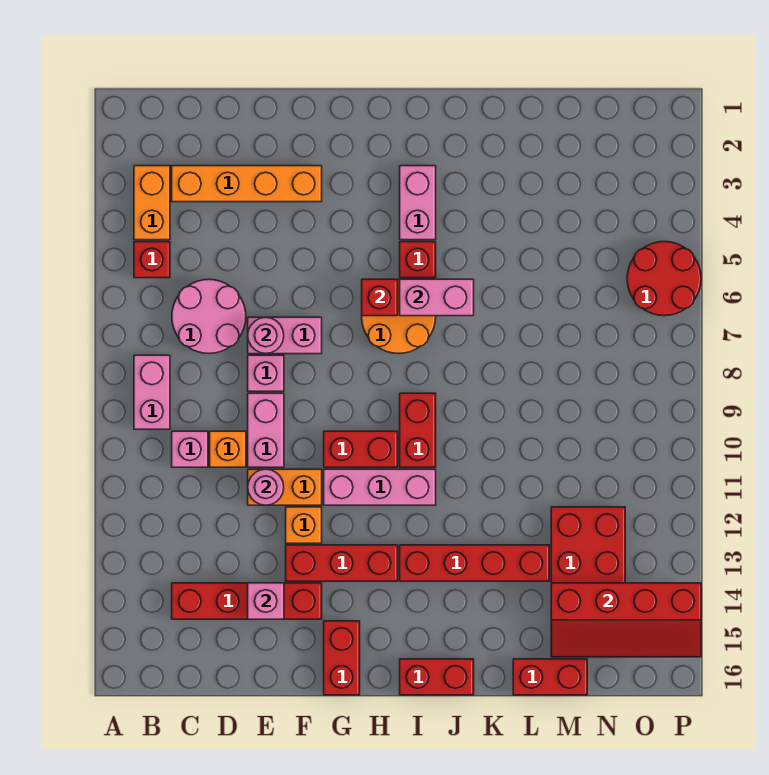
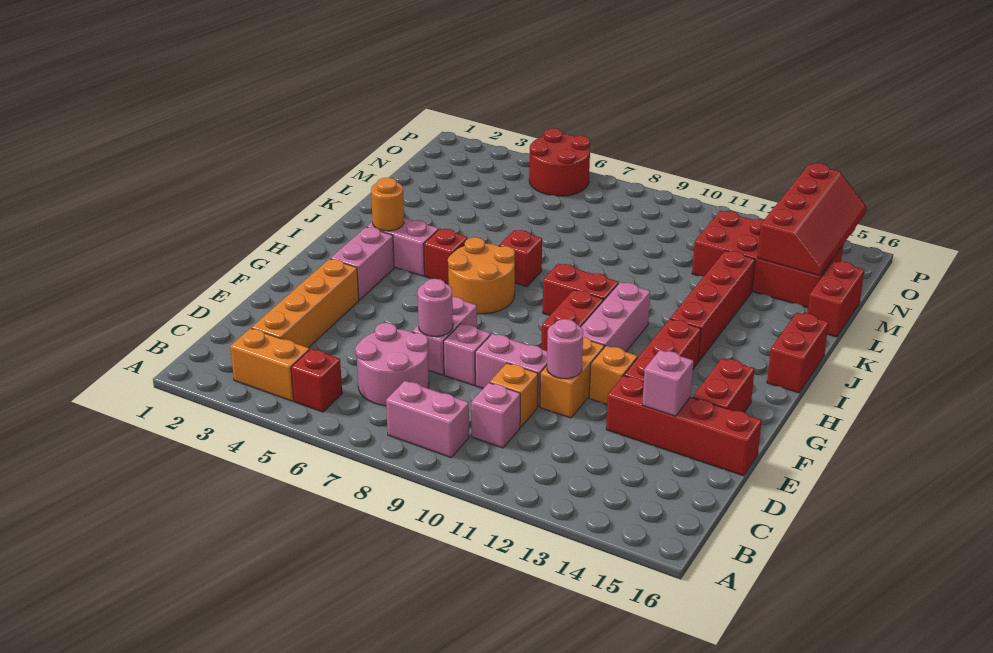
red brick C14:F14 level 1 -> red brick E13:E16 level 1
red brick G15:G16 level 1 -> red brick F15:G15 level 1
red brick H6 level 2 -> red brick J7 level 1
none -> orange round brick I3 level 2
pink brick I6:J6 level 2 -> pink brick G3:H3 level 1

